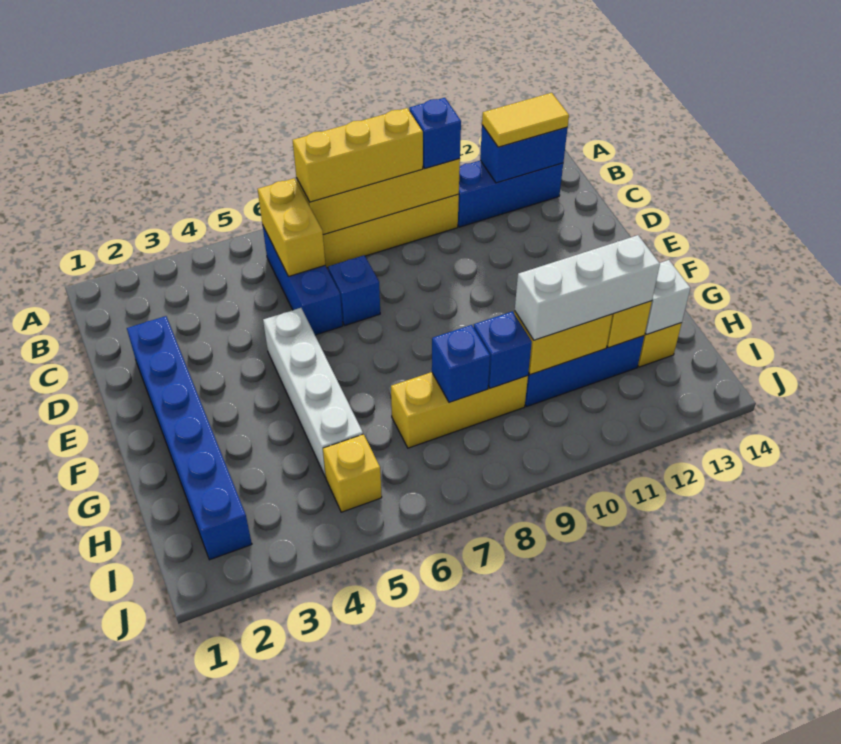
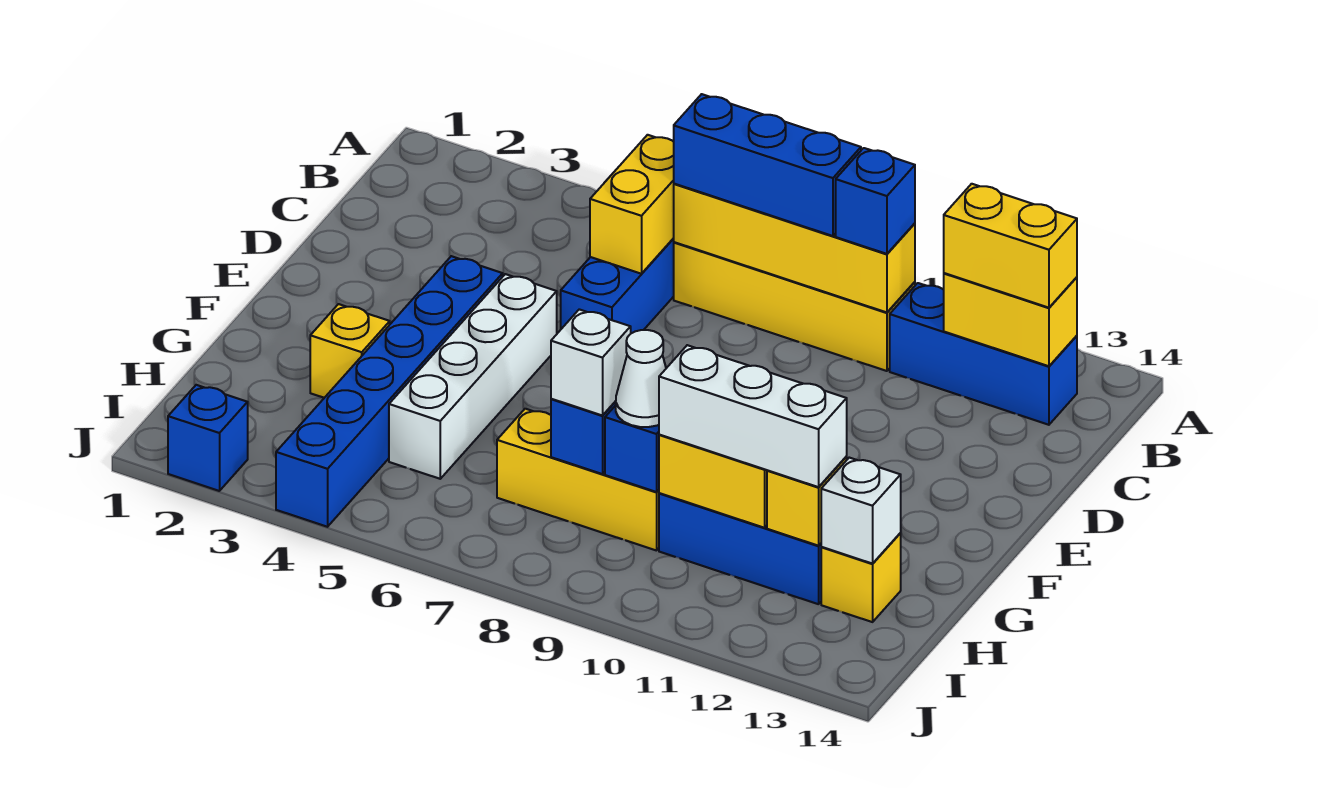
yellow brick B7:B9 level 3 -> blue brick B7:B9 level 3
blue brick B12:B13 level 2 -> yellow brick B12:B13 level 2
yellow tile B12:B13 level 3 -> yellow brick B12:B13 level 3
blue brick D2:I2 level 1 -> blue brick E4:J4 level 1
blue brick D7 level 1 -> blue brick J2 level 1
none -> white brick H8 level 3
none -> white cone H9 level 3
yellow brick I5 level 1 -> yellow brick G3 level 1

